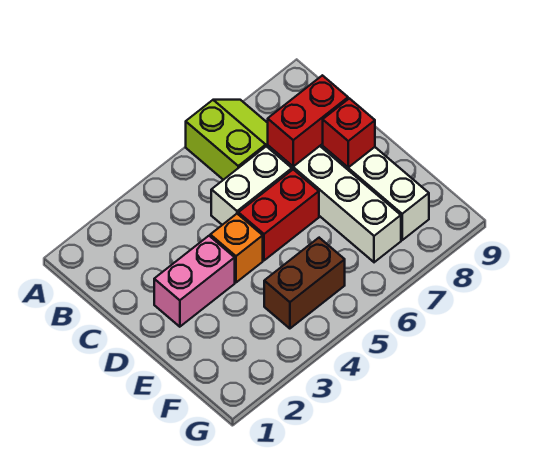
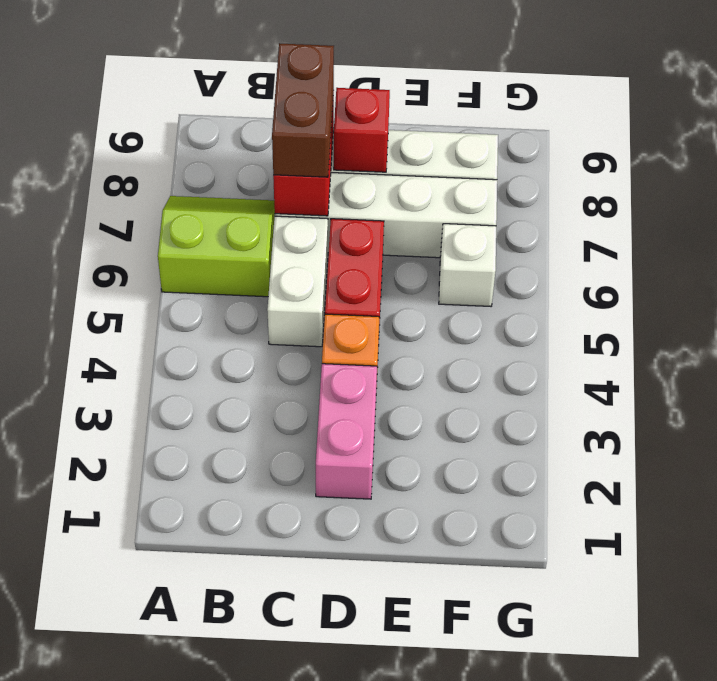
brown brick F4:F5 level 1 -> brown brick C7:C8 level 3
none -> white brick F6 level 1

